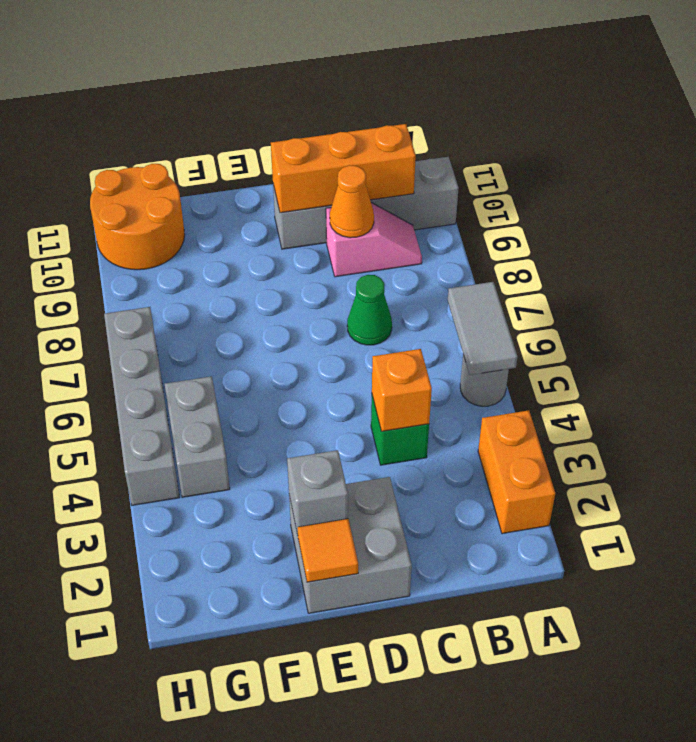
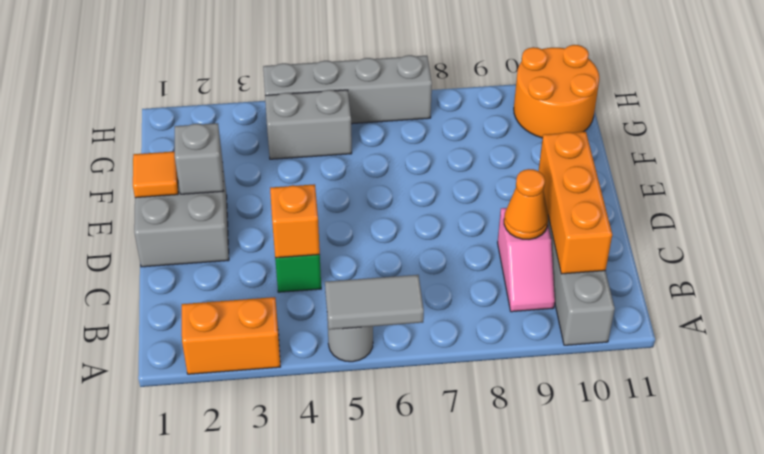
green cone C7 level 1 -> none

